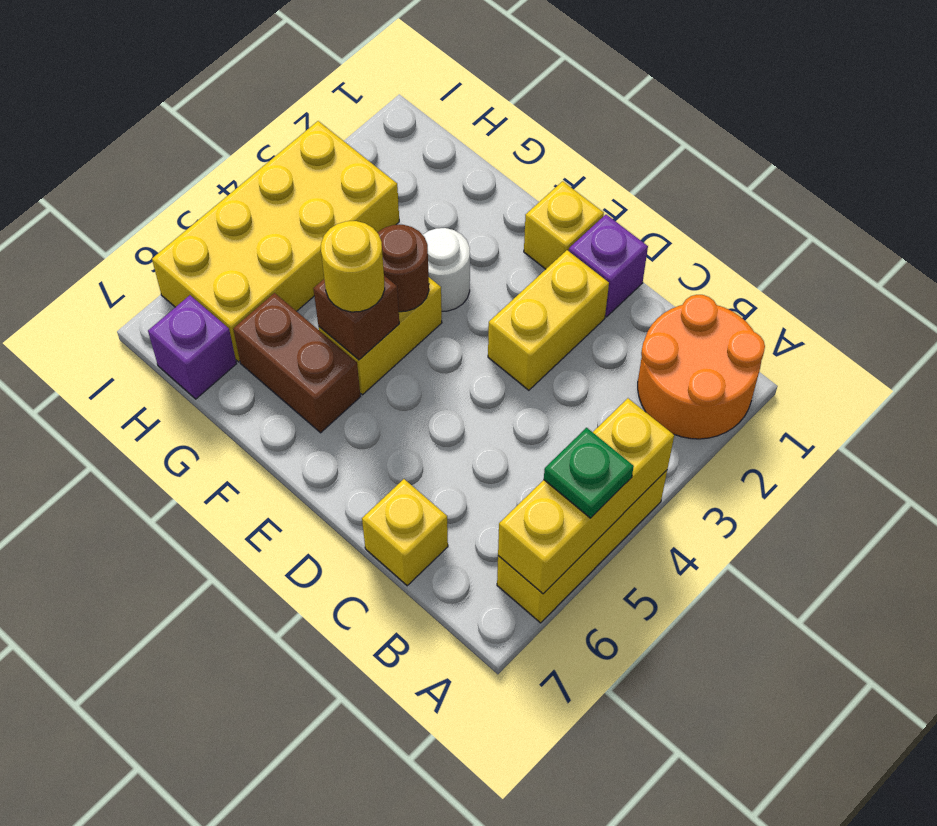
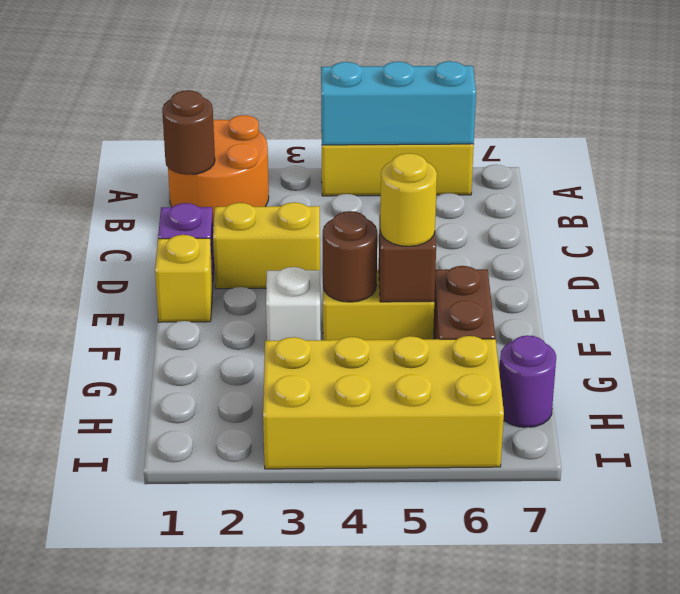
yellow brick A4:A6 level 2 -> cyan brick A4:A6 level 2
green plate A5 level 3 -> none
none -> brown round brick B1 level 2
yellow brick C7 level 1 -> none
white round brick F3 level 1 -> white brick F3 level 1
purple brick H7 level 1 -> purple round brick H7 level 1

